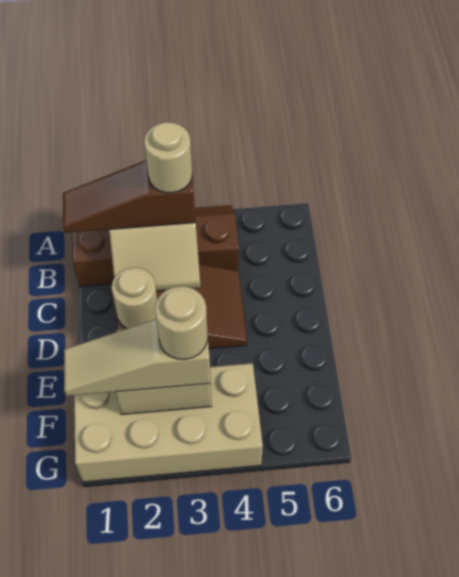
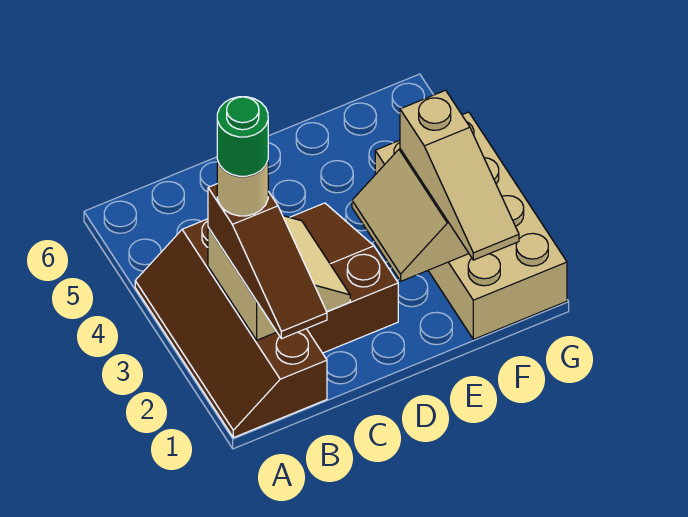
none -> green round brick B3 level 5
tan round brick D2 level 2 -> none
tan round brick F3 level 4 -> none

